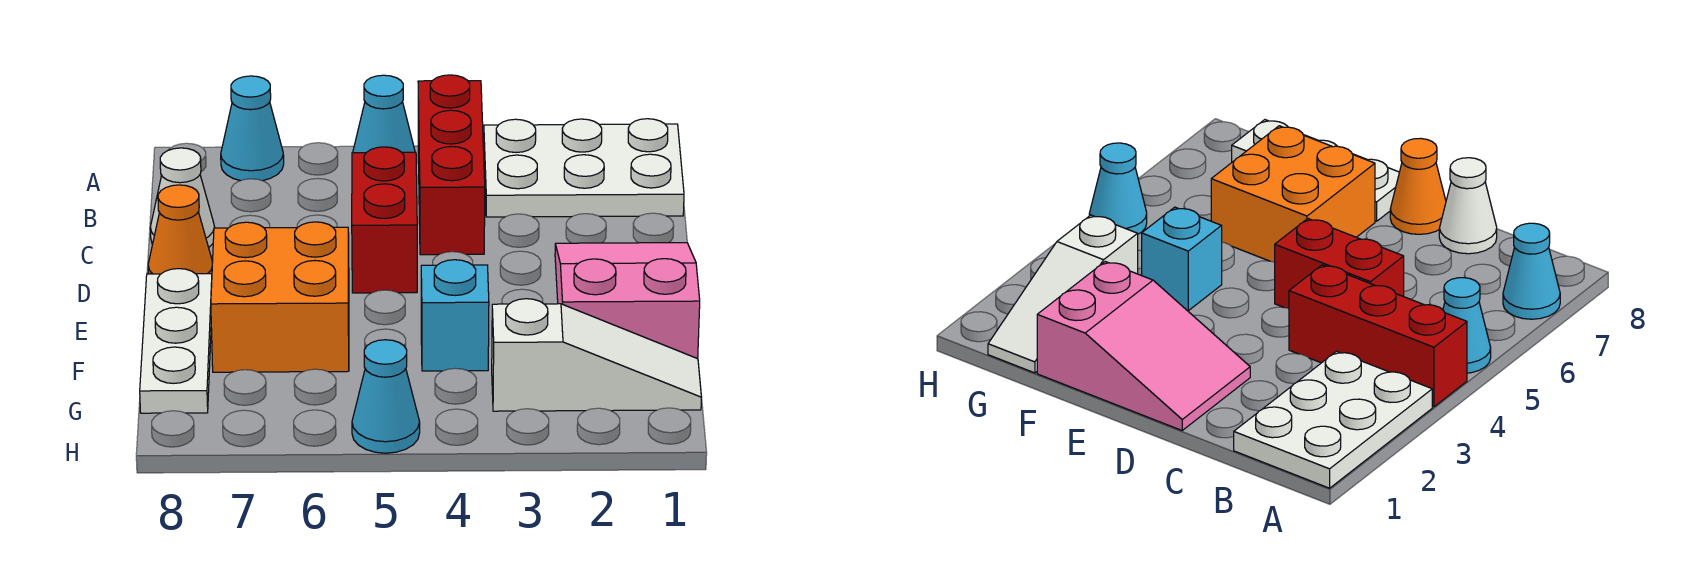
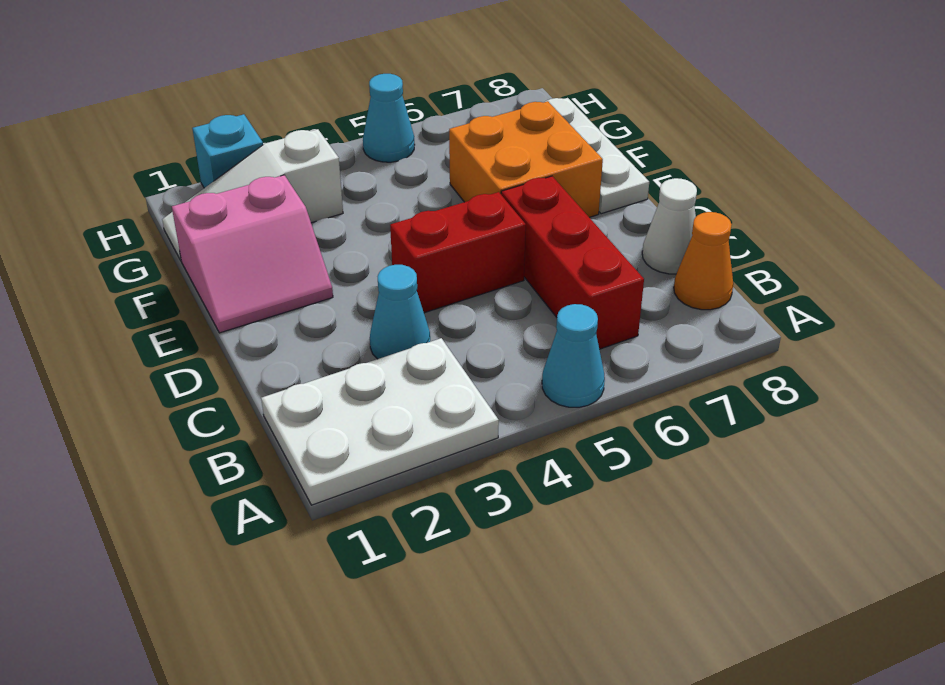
red brick A4:C4 level 1 -> red brick B6:D6 level 1
cyan cone A7 level 1 -> cyan cone C3 level 1
red brick C5:D5 level 1 -> red brick D4:D5 level 1
pink slope D1:F2 level 1 top F -> pink slope E1:F2 level 1 top F
orange cone D8 level 1 -> orange cone B8 level 1
cyan brick F4 level 1 -> cyan brick H2 level 1

